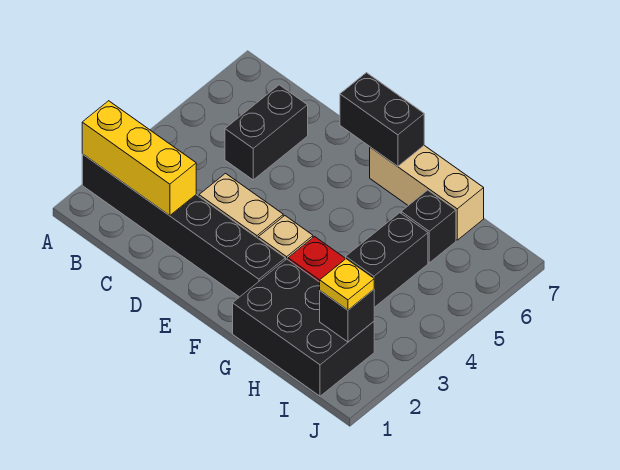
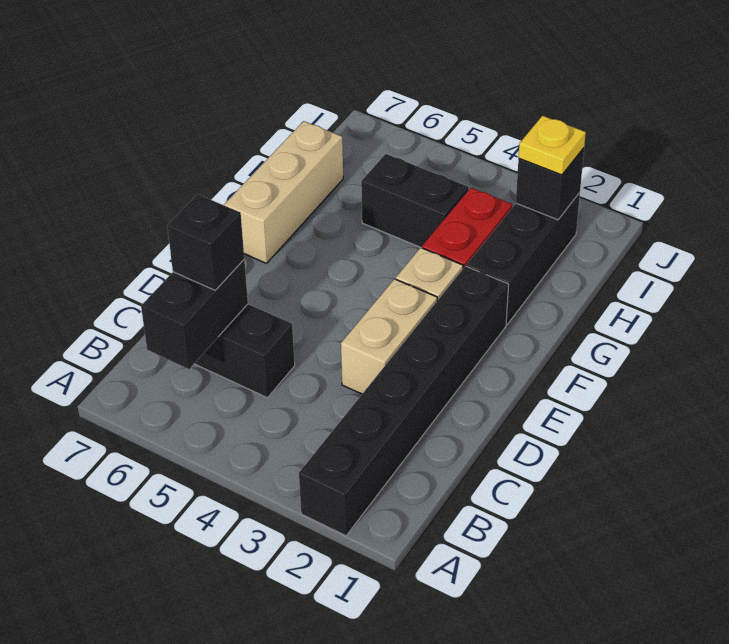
yellow brick A2:C2 level 2 -> none
black brick E7:F7 level 2 -> black brick B6:C6 level 2
black brick G1:I2 level 1 -> black brick G2:I2 level 1
black brick H6 level 1 -> black brick C6 level 3

